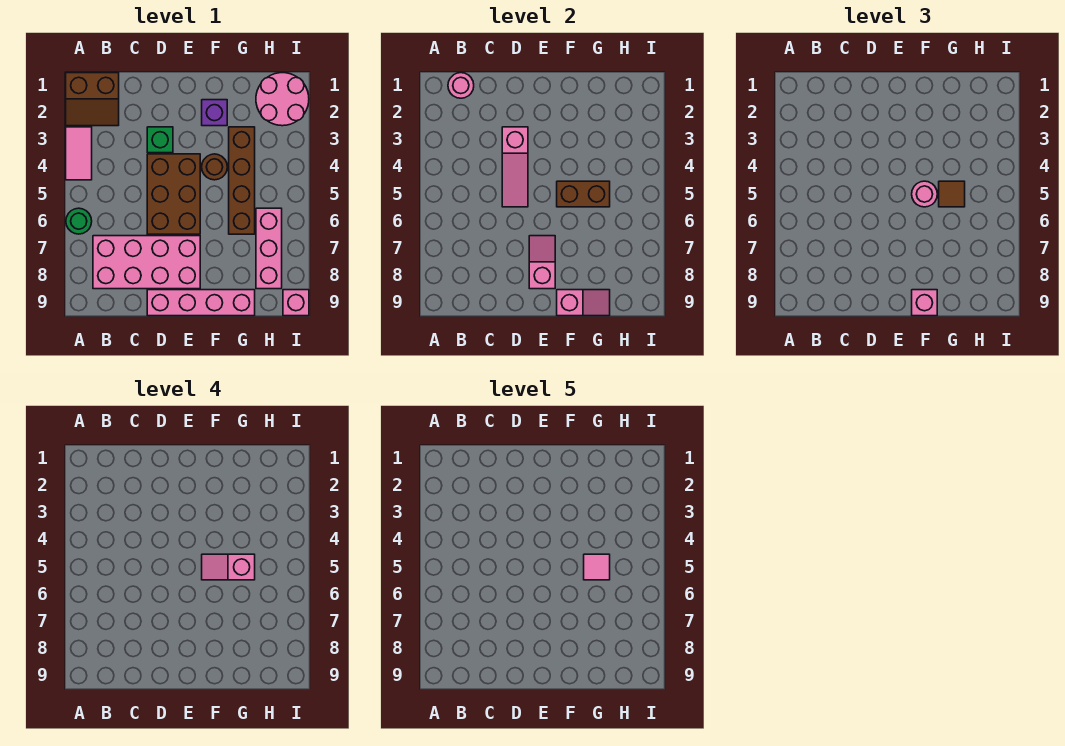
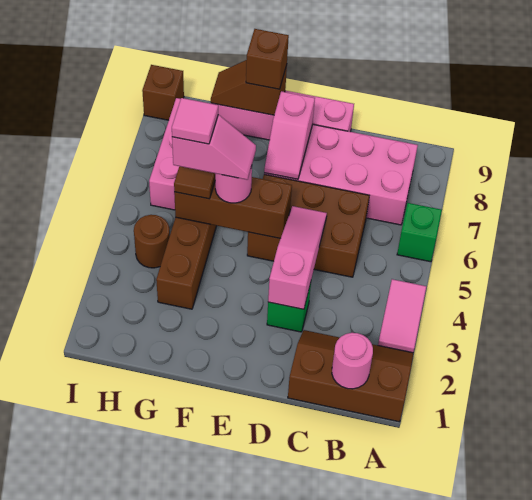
brown slope A1:B2 level 1 top 1 -> brown slope A1:C2 level 1 top 1
green round brick A6 level 1 -> green brick A6 level 1
brown brick D4:E6 level 1 -> brown brick C5:E6 level 1
purple brick F2 level 1 -> none
brown round brick F4 level 1 -> brown round brick H4 level 1
brown brick F5:G5 level 2 -> brown brick E5:G5 level 2
pink slope F9:G9 level 2 top F -> brown slope F9:G9 level 2 top F
pink brick F9 level 3 -> brown brick F9 level 3
pink round brick H1:I2 level 1 -> none
pink brick I9 level 1 -> brown brick I9 level 1

